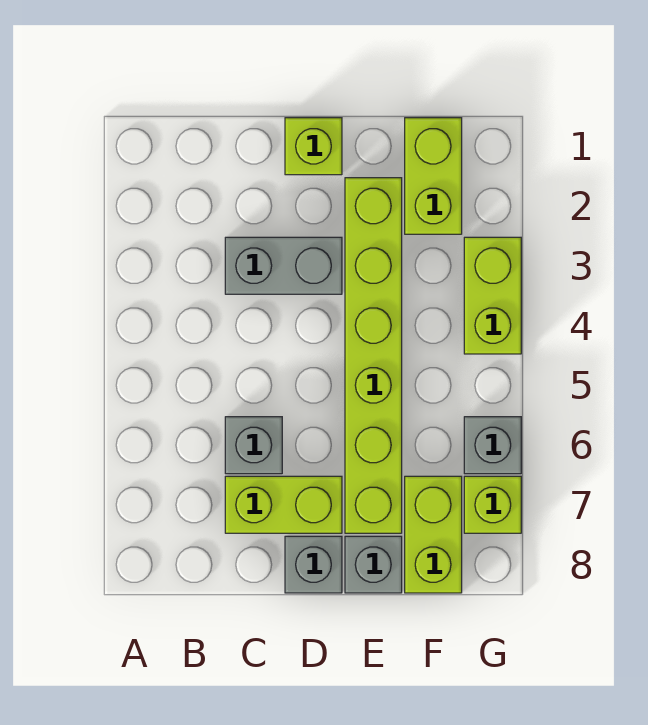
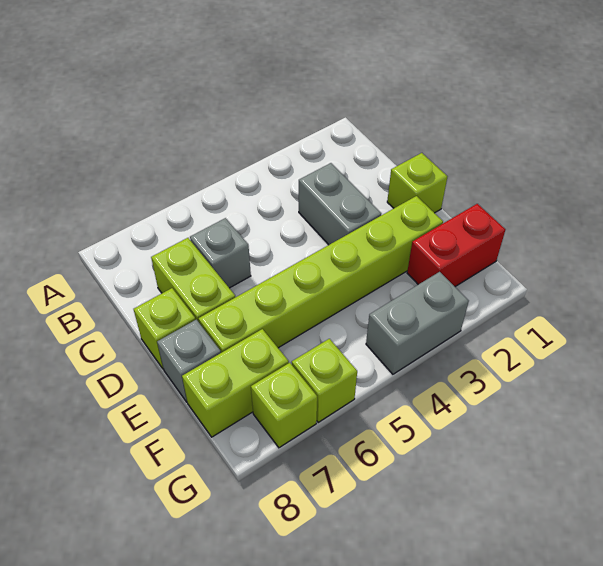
grey brick D8 level 1 -> lime brick D8 level 1
lime brick F1:F2 level 1 -> red brick F1:F2 level 1
lime brick G3:G4 level 1 -> grey brick G3:G4 level 1
grey brick G6 level 1 -> lime brick G6 level 1

